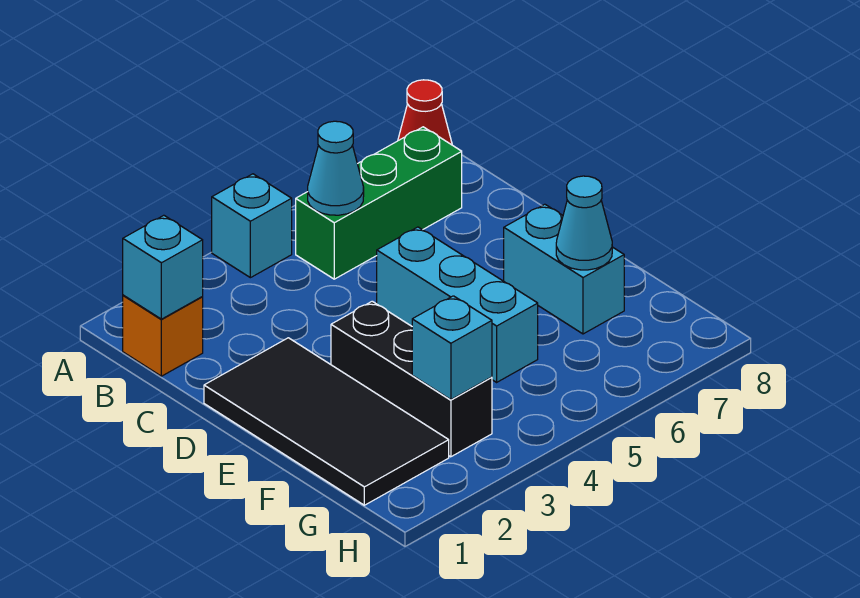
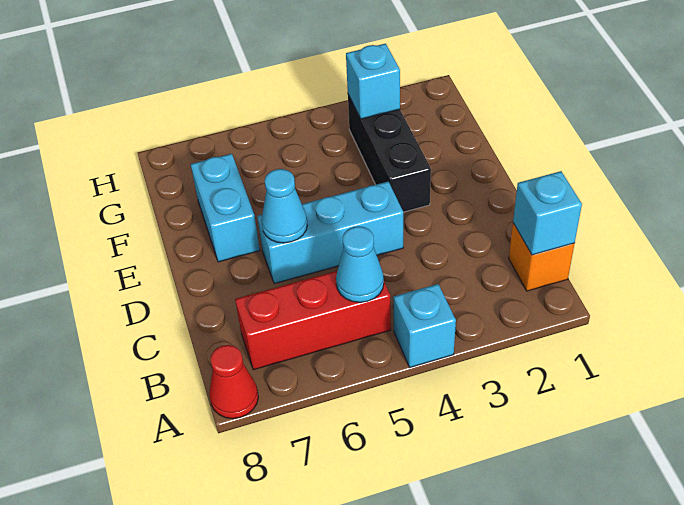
green brick B5:B7 level 1 -> red brick B5:B7 level 1
black tile D1:G2 level 1 -> none
cyan brick D5:F5 level 1 -> cyan brick D4:D6 level 1
cyan cone F7 level 2 -> cyan cone D6 level 2

